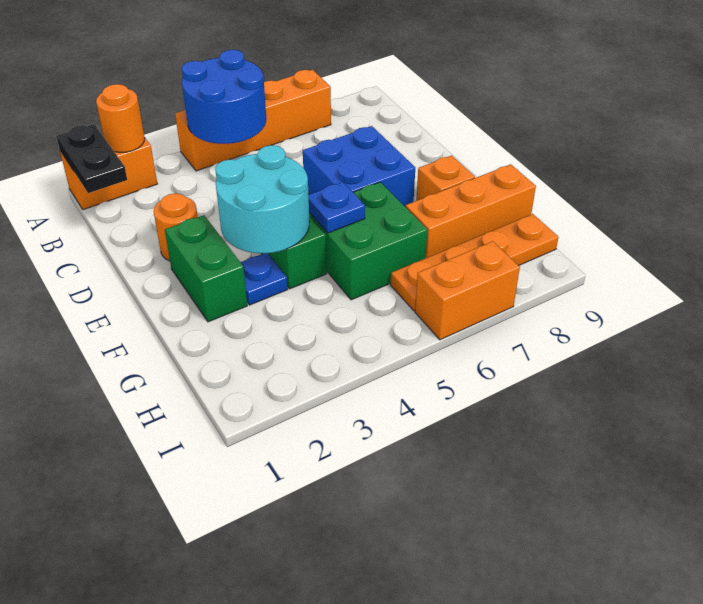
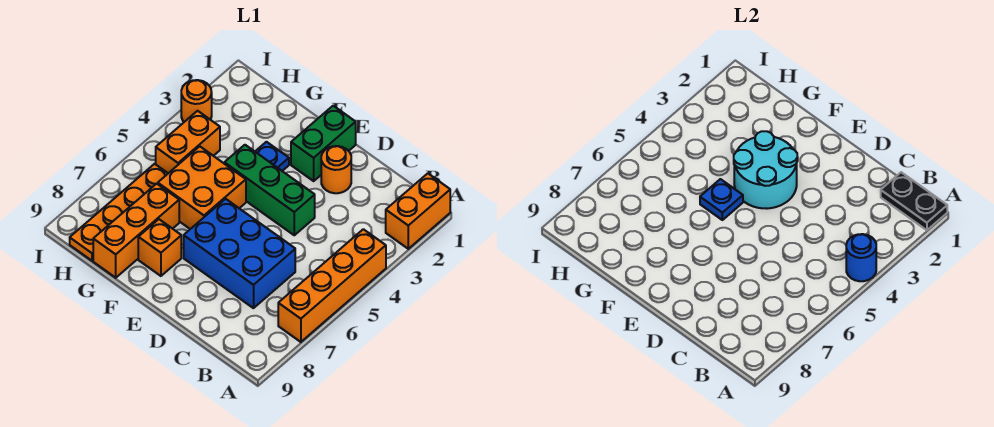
orange round brick A2 level 2 -> orange round brick I3 level 1
blue round brick A4:B5 level 2 -> blue round brick A4 level 2
blue brick D6:E7 level 1 -> blue brick C6:E7 level 1
green brick E2:F2 level 1 -> green brick E1:E2 level 1
green brick F5:G6 level 1 -> orange brick F5:G6 level 1
orange brick I6:I7 level 1 -> orange brick H4:H5 level 1

